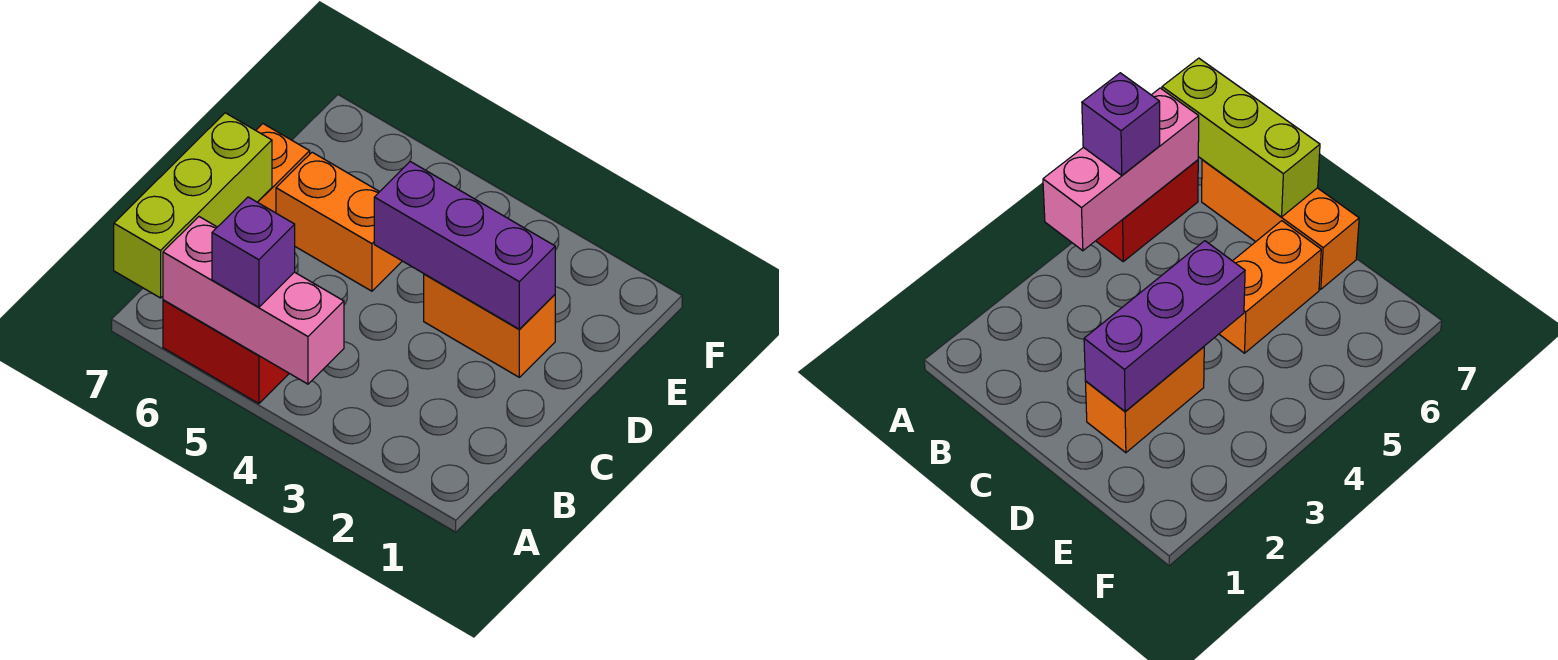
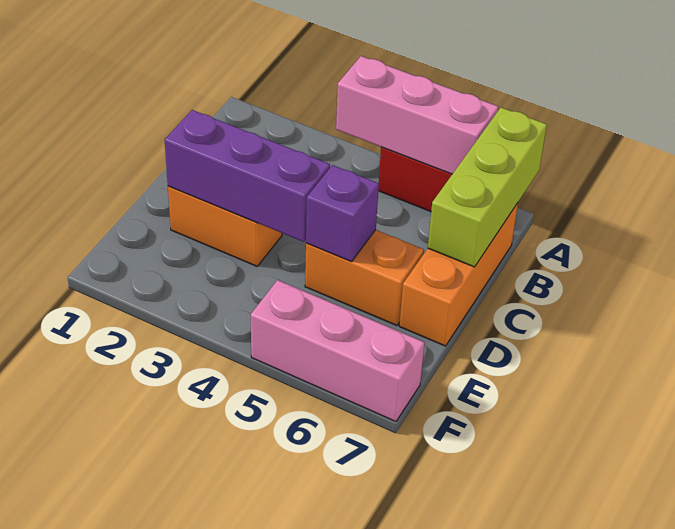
purple brick A5 level 3 -> purple brick D5 level 2
none -> pink brick F5:F7 level 1

